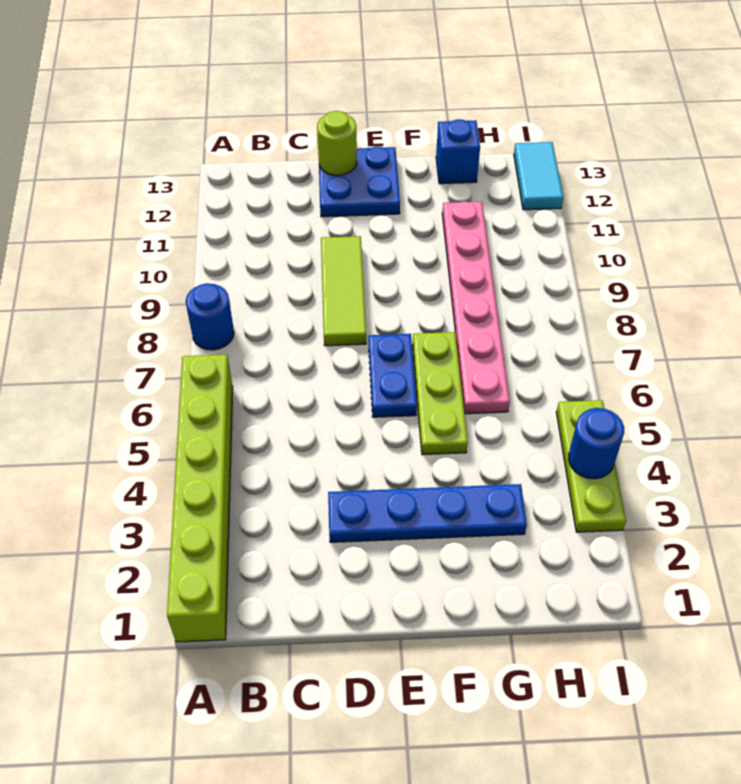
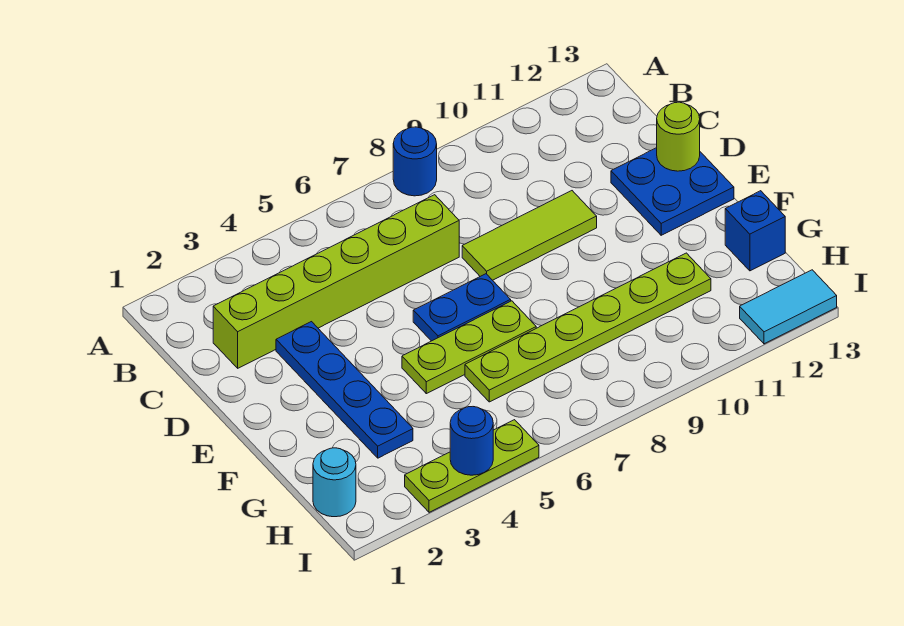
lime brick A1:A6 level 1 -> lime brick C2:C7 level 1
pink plate G6:G11 level 1 -> lime plate G6:G11 level 1
none -> cyan round brick H1 level 1

